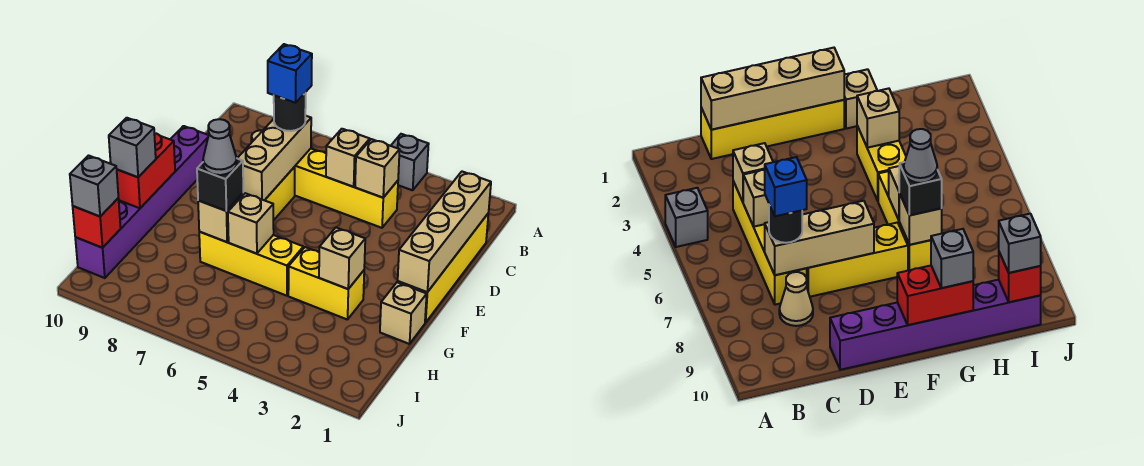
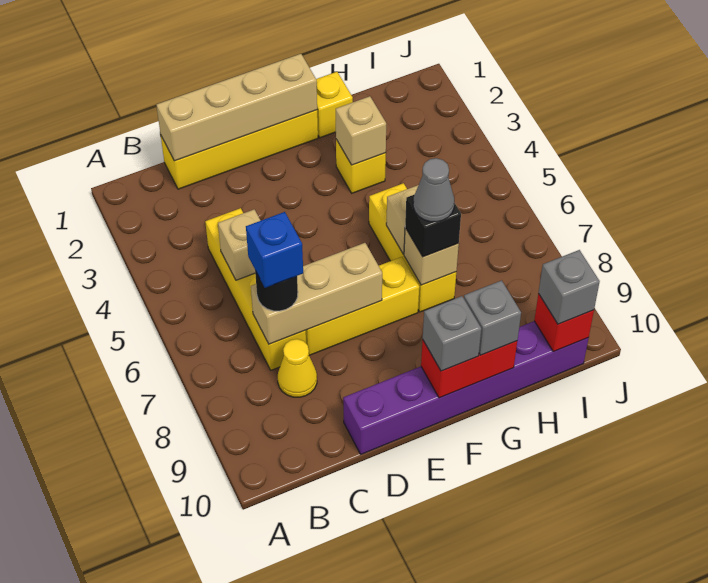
grey brick A4 level 1 -> grey brick F10 level 3
tan brick C4 level 2 -> none
tan cone C8 level 1 -> yellow cone C8 level 1
tan brick G1 level 1 -> yellow brick G1 level 1
yellow brick G3:G4 level 1 -> yellow brick G3 level 1

